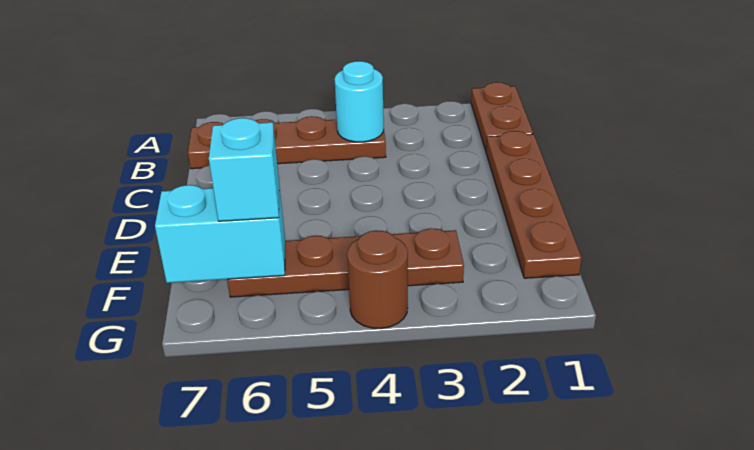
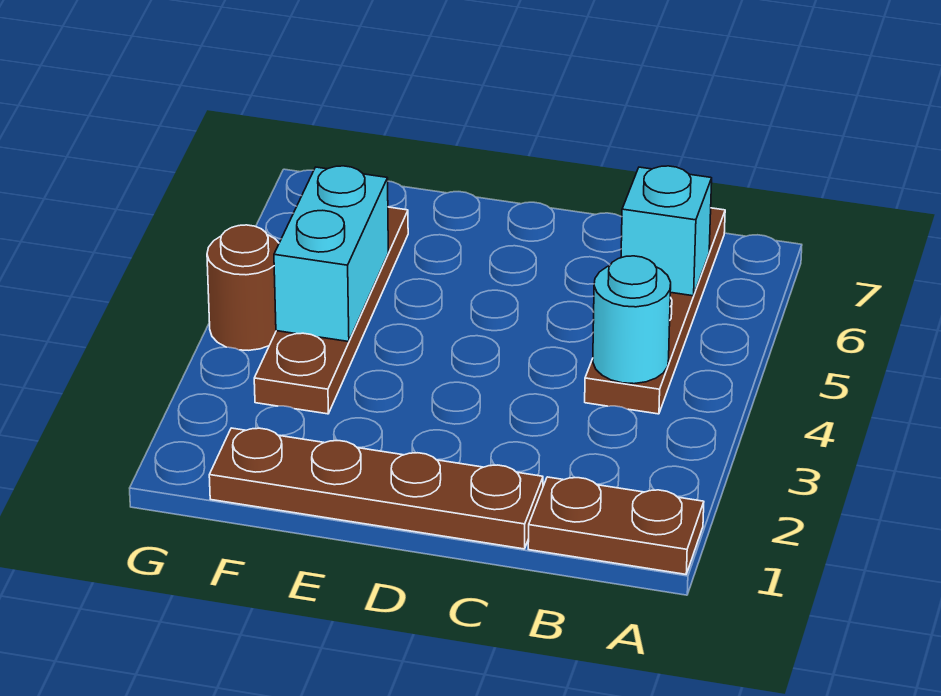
cyan brick F6:F7 level 2 -> cyan brick F4:F5 level 2
cyan brick F6 level 3 -> cyan brick B6 level 2

